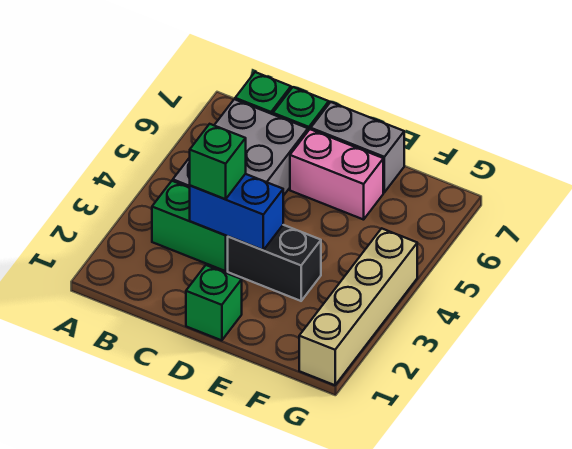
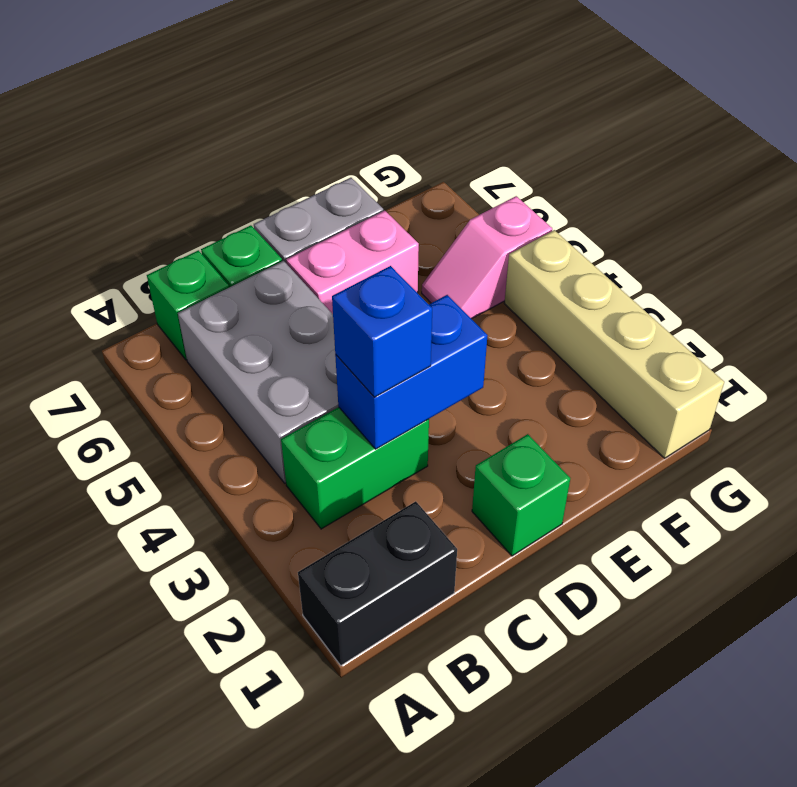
green brick C3 level 3 -> blue brick C3 level 3
black brick D3:E3 level 1 -> black brick A1:B1 level 1
none -> pink slope F5:G5 level 1 top G

